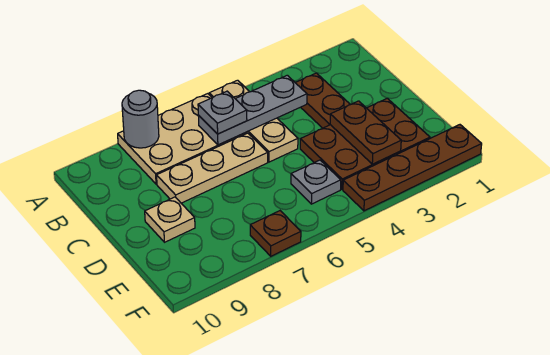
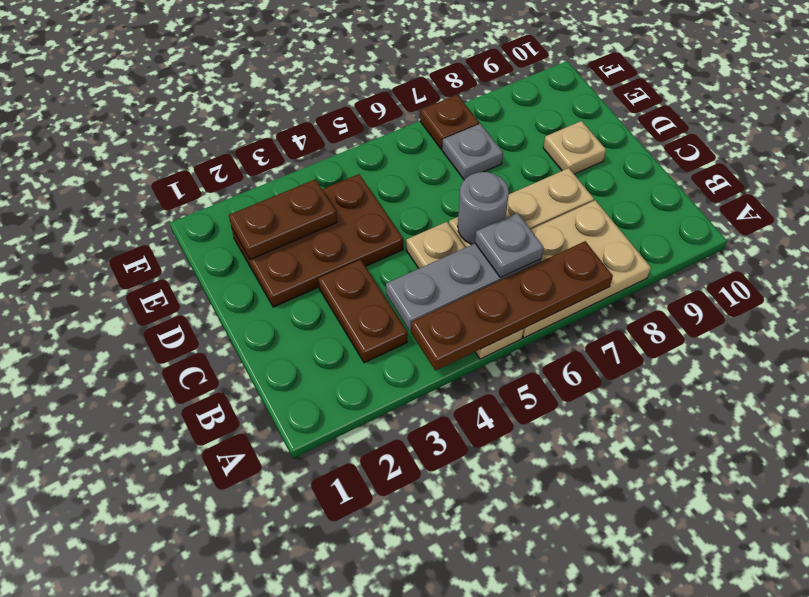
grey round brick A8 level 2 -> grey round brick C6 level 2
brown plate D3:E3 level 2 -> brown plate E2:E3 level 2
grey plate E5 level 1 -> grey plate E7 level 1
brown plate F1:F4 level 1 -> brown plate A4:A7 level 2

